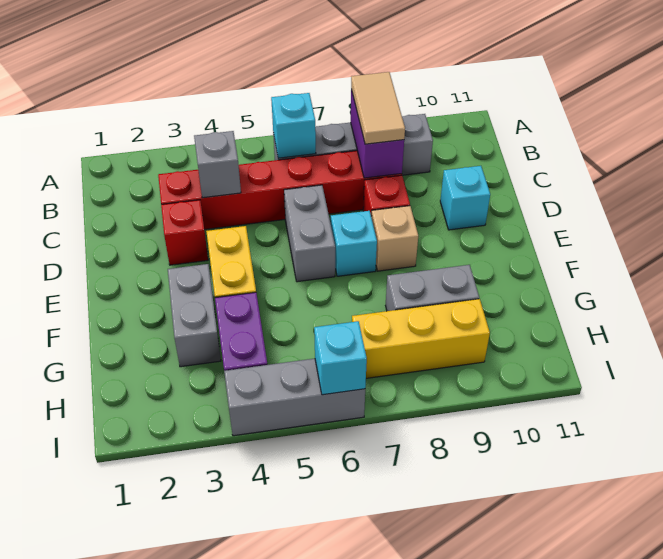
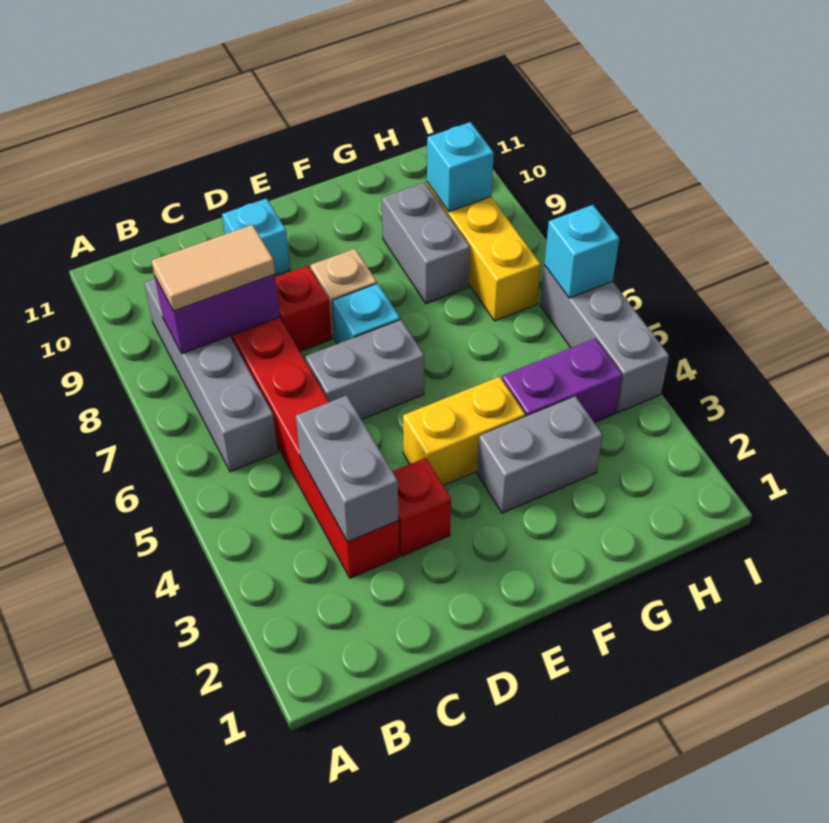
cyan brick B6 level 2 -> cyan brick H9 level 2
grey brick C4 level 2 -> grey brick C3:C4 level 2

